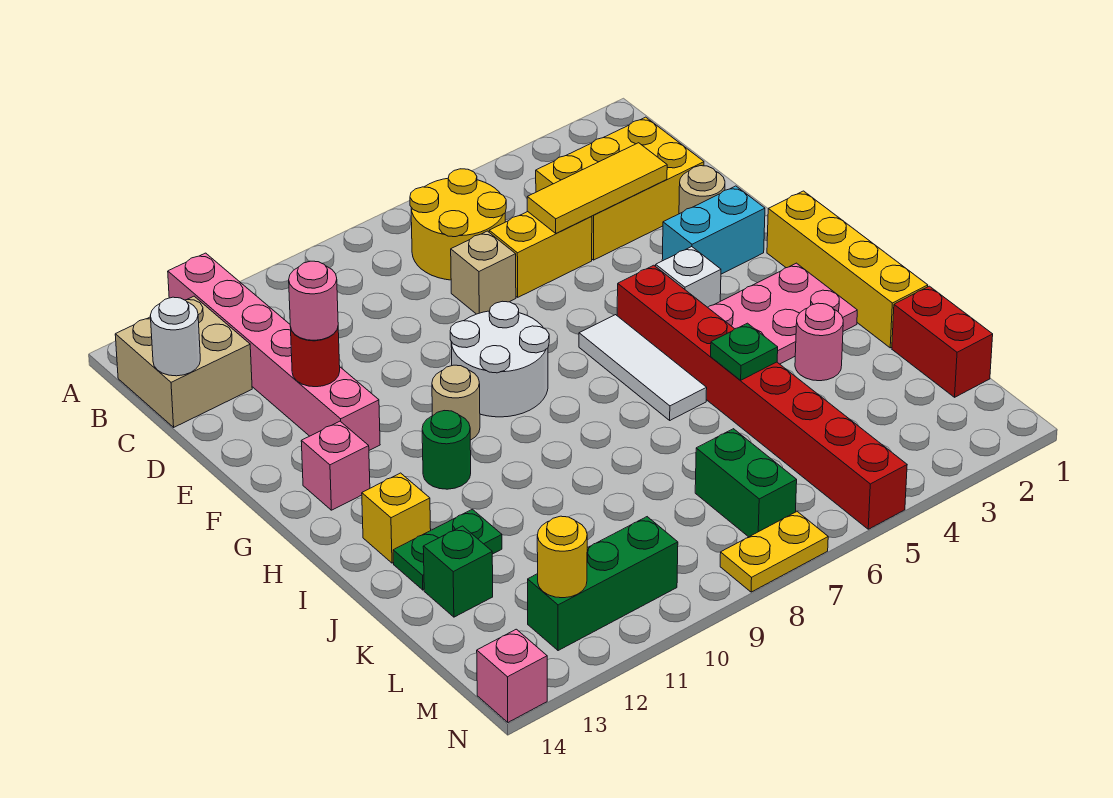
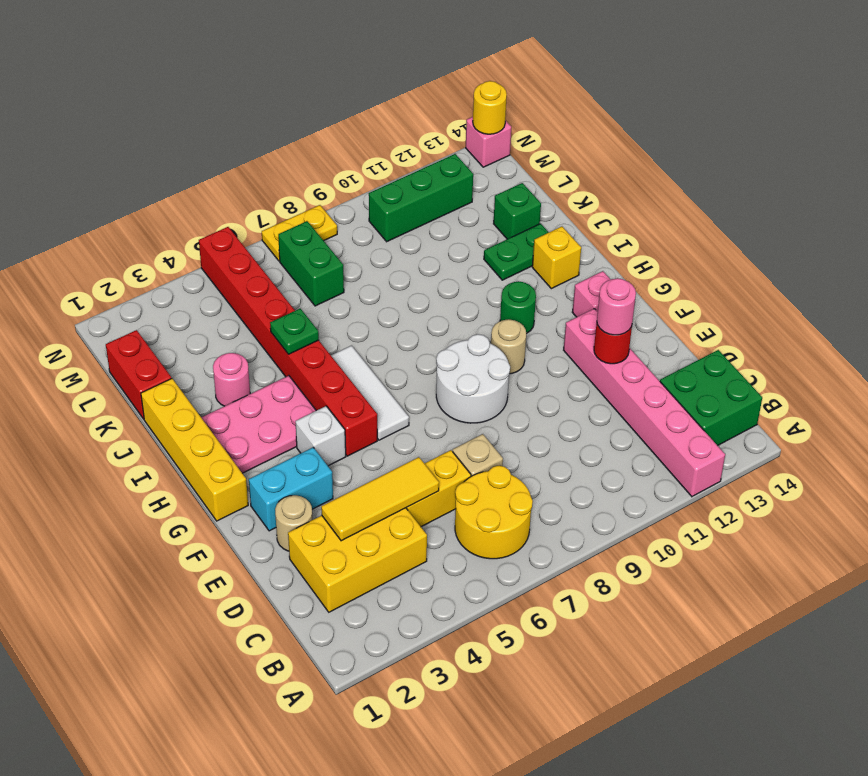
tan brick B13:C14 level 1 -> green brick B13:C14 level 1
white round brick C14 level 2 -> none
yellow round brick M12 level 2 -> yellow round brick N14 level 2

